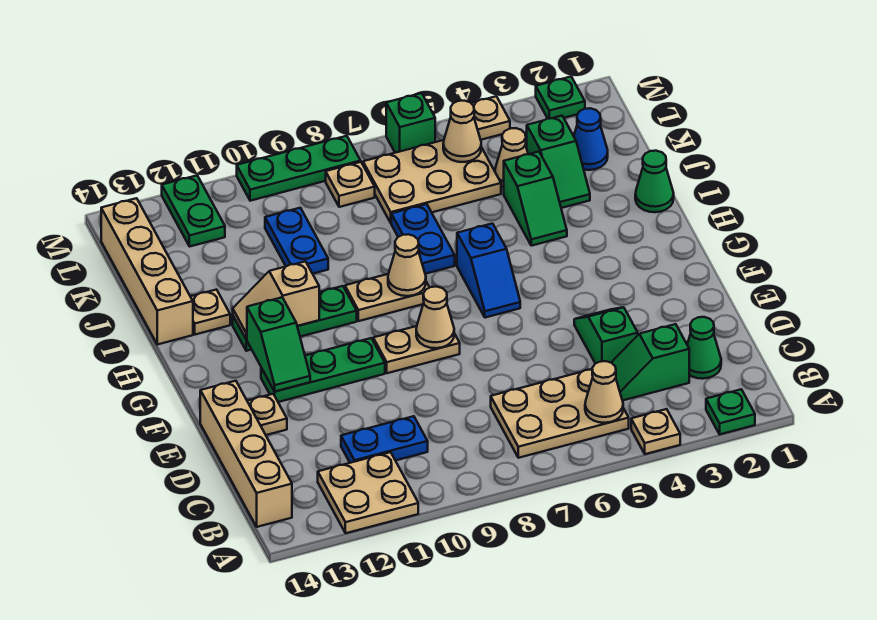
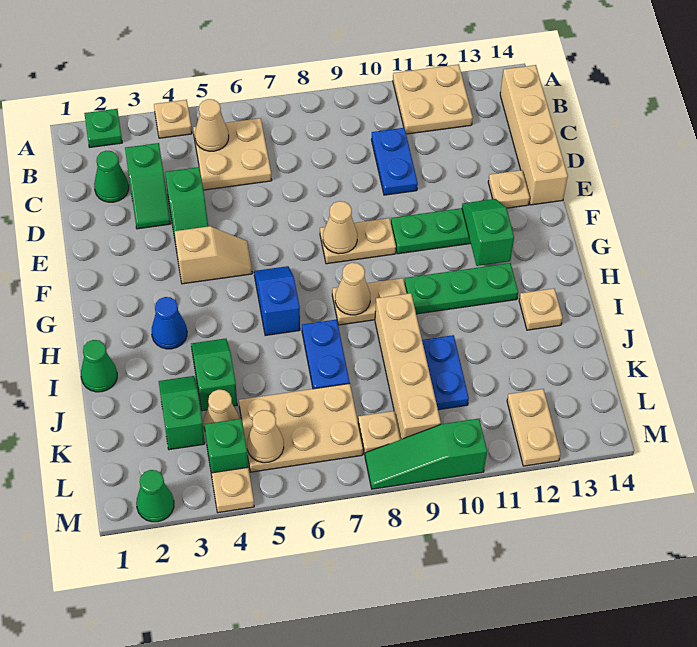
tan plate B5:C7 level 1 -> tan plate B5:C6 level 1
green slope C3:C4 level 1 top 3 -> green slope C3:D3 level 1 top C
blue plate C10:C11 level 1 -> blue plate C10:D10 level 1
tan slope H11:H12 level 2 top 11 -> tan slope F4:F5 level 1 top 4
tan brick I14:L14 level 1 -> tan brick I9:L9 level 1
blue cone K2 level 1 -> blue cone H3 level 1
green plate L12:M12 level 1 -> tan plate L12:M12 level 1
green plate M2 level 1 -> green cone M2 level 1
green brick M6 level 1 -> green brick L4 level 1
green plate M8:M10 level 1 -> green slope M8:M10 level 1 top 10

